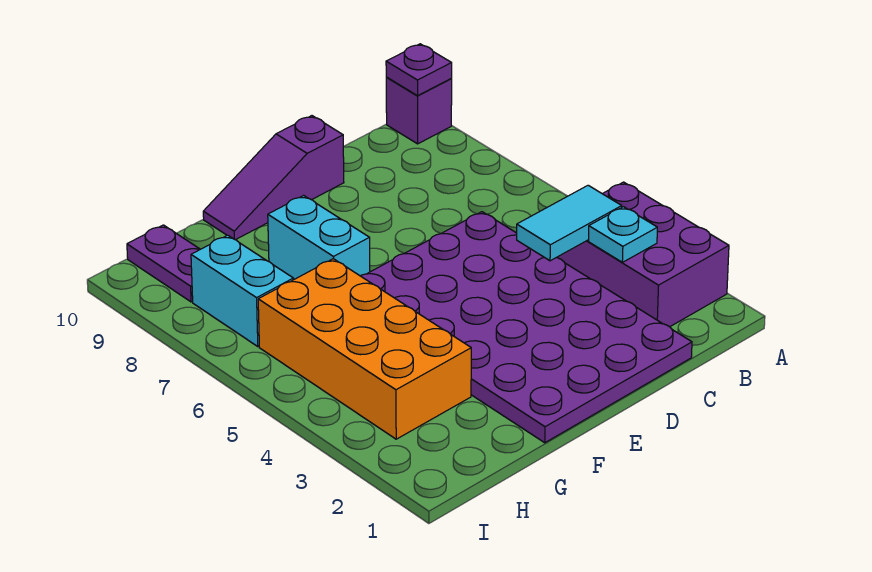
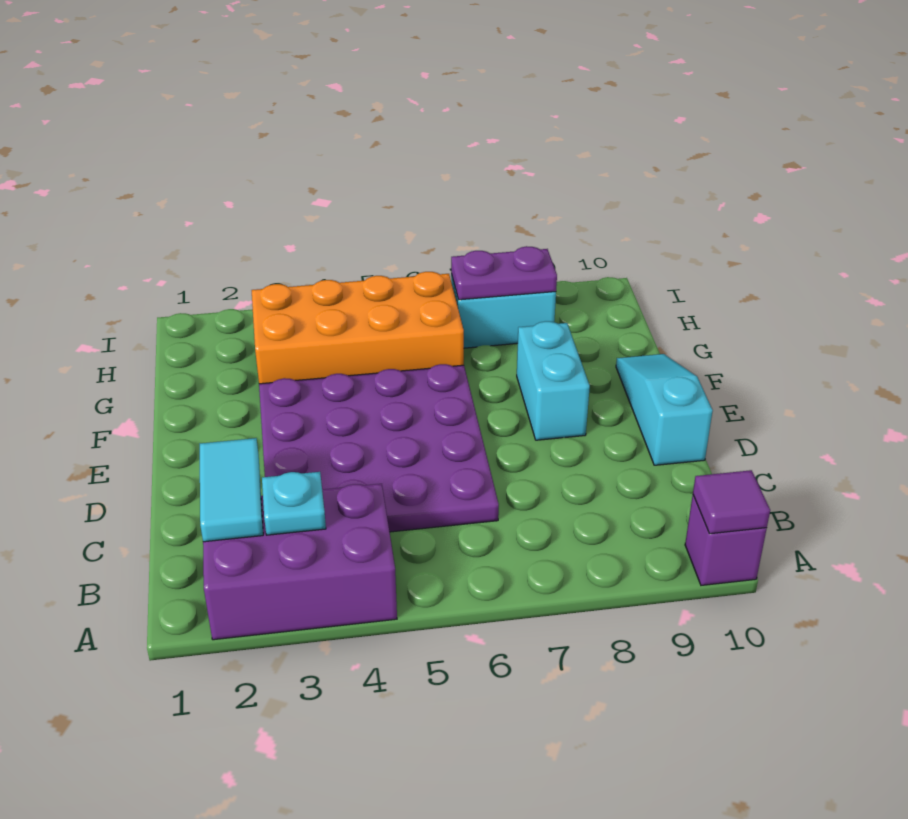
purple plate A10 level 2 -> purple tile A10 level 2
cyan tile B4:C4 level 2 -> cyan tile B2:C2 level 2
purple plate C1:F6 level 1 -> purple plate C3:F6 level 1
purple slope D10:F10 level 1 top D -> cyan slope D10:F10 level 1 top D
cyan brick F7:F8 level 1 -> cyan brick E8:F8 level 1
purple plate H9:H10 level 1 -> purple plate H7:H8 level 2

